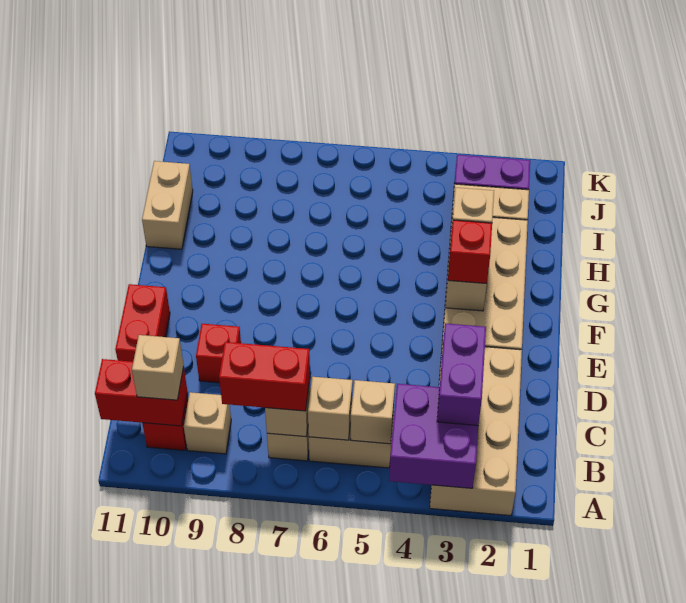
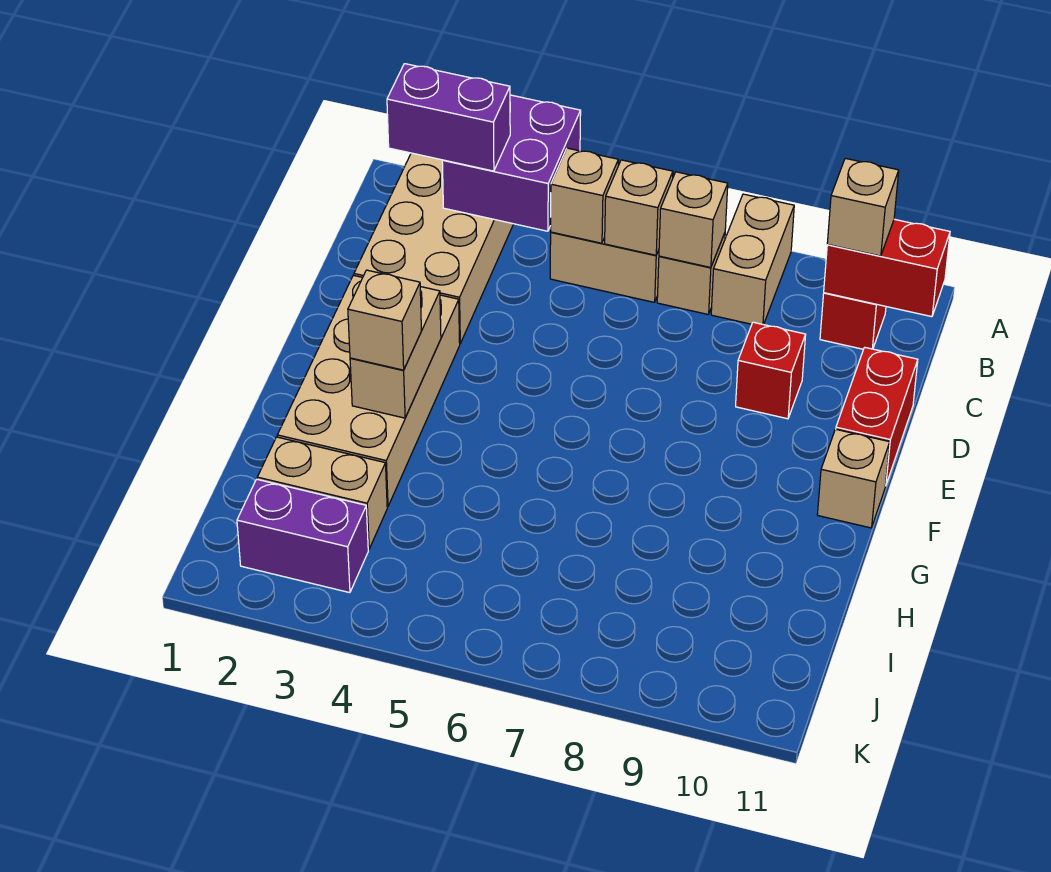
purple brick B3:C3 level 3 -> purple brick B2:B3 level 3
red brick B7:B8 level 3 -> none
tan brick B9 level 1 -> tan brick F11 level 1
red brick F3 level 3 -> none
tan brick H11:I11 level 1 -> tan brick A8:B8 level 1

